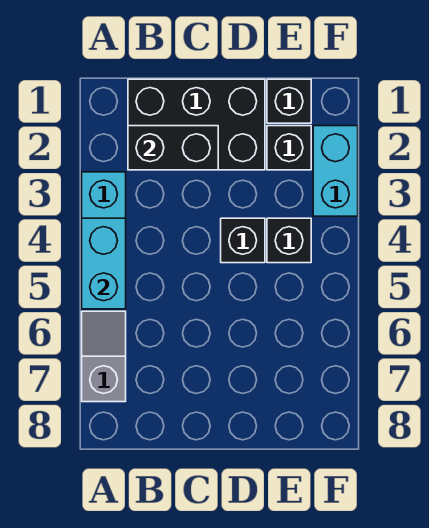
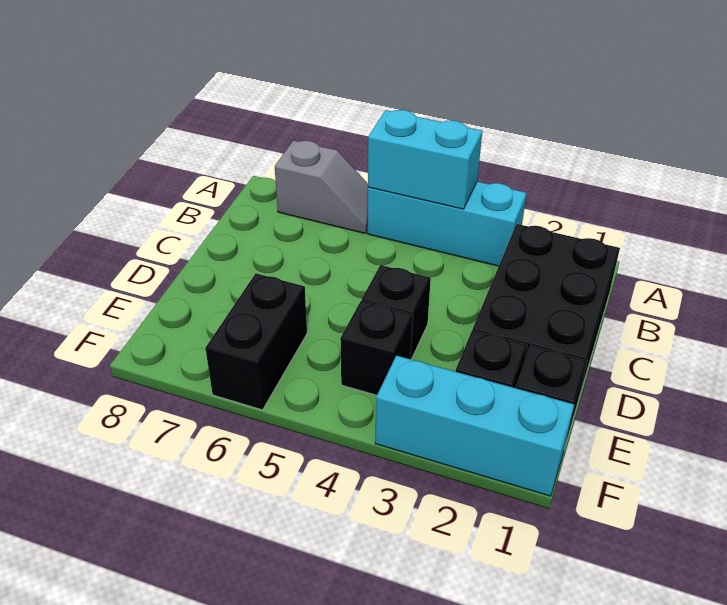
black brick B2:C2 level 2 -> black brick E6:F6 level 1
cyan brick F2:F3 level 1 -> cyan brick F1:F3 level 1

